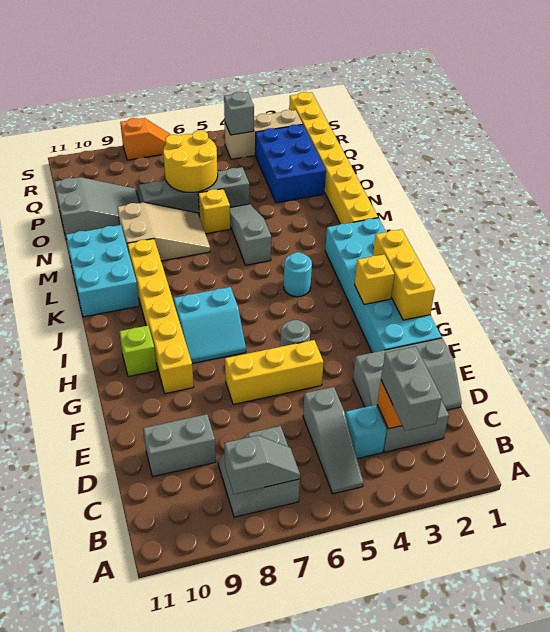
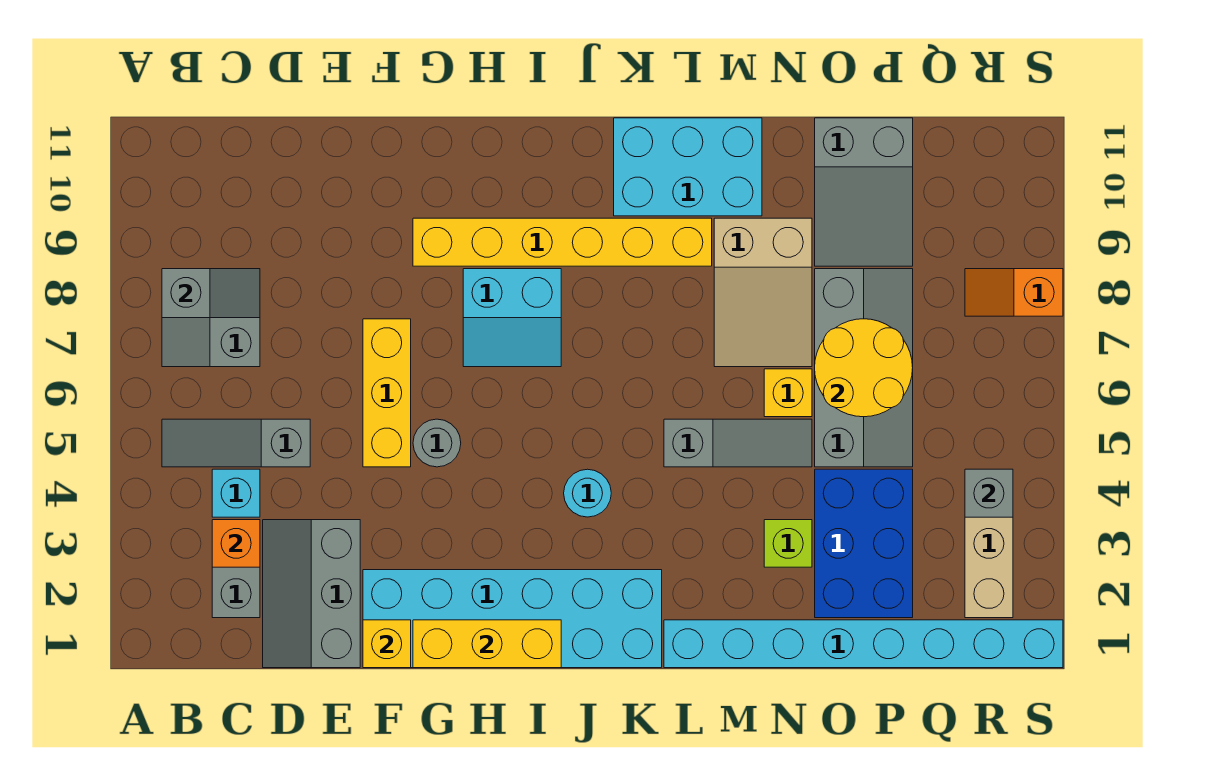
grey brick B3:C3 level 3 -> none
grey brick D9:D10 level 1 -> none
yellow brick H2 level 2 -> yellow brick F1 level 2
cyan slope H7:I8 level 1 top I -> cyan slope H7:I8 level 1 top 8
lime brick H10 level 1 -> lime brick N3 level 1
yellow brick L1:S1 level 1 -> cyan brick L1:S1 level 1
blue brick O2:Q3 level 1 -> blue brick O2:P4 level 1
orange slope S7:S8 level 1 top 8 -> orange slope R8:S8 level 1 top S

